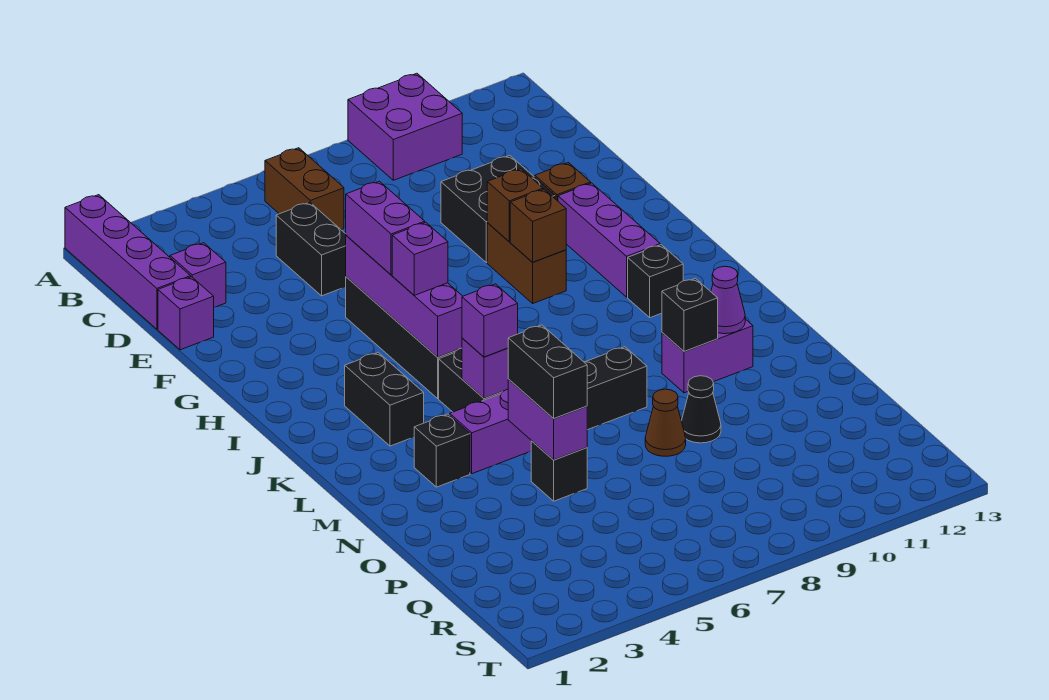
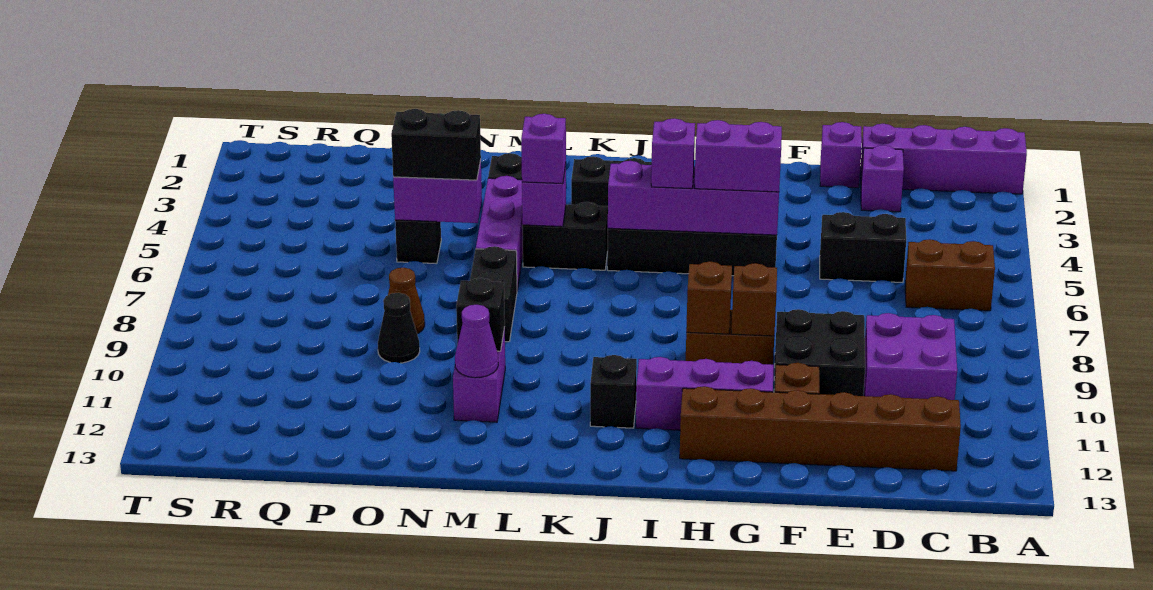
purple brick A9:B10 level 1 -> purple brick C9:D10 level 1
none -> brown brick C12:H12 level 1

